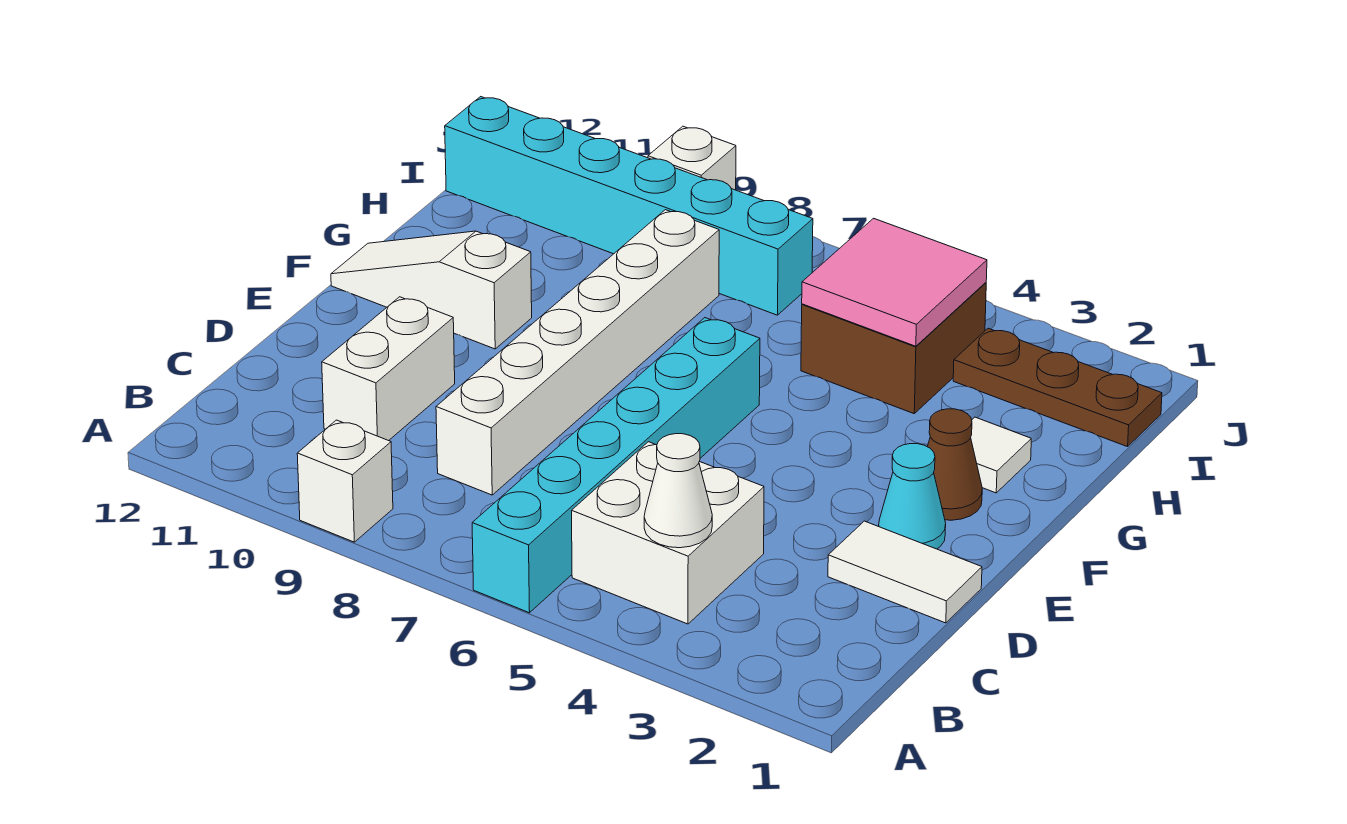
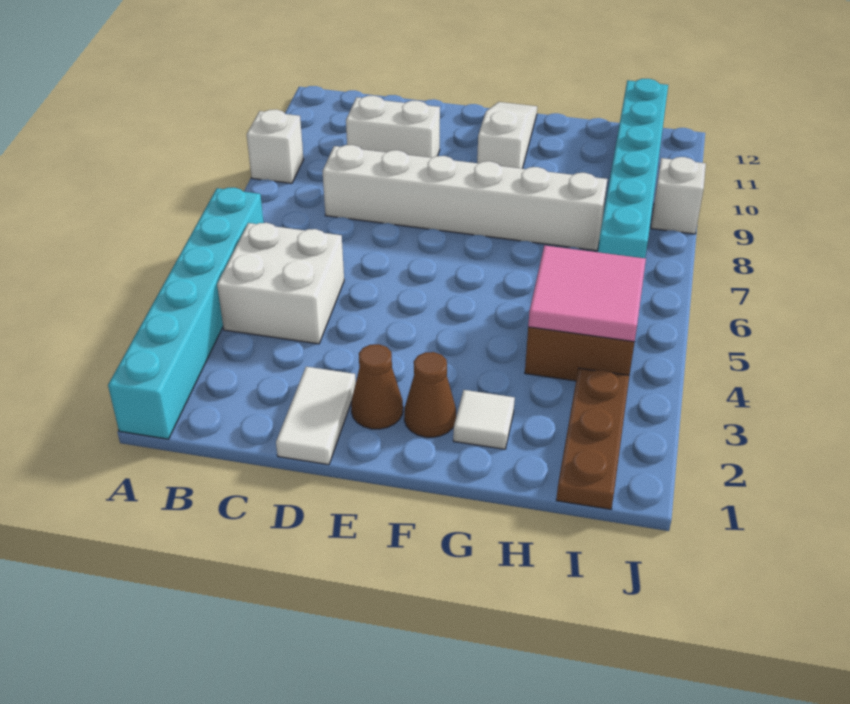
cyan brick A6:F6 level 1 -> cyan brick A1:A6 level 1
white cone B4 level 2 -> none
cyan cone E2 level 1 -> brown cone E2 level 1

